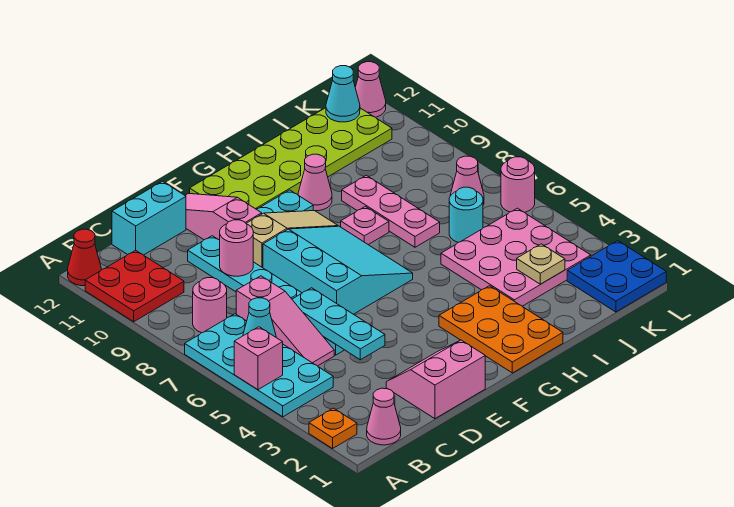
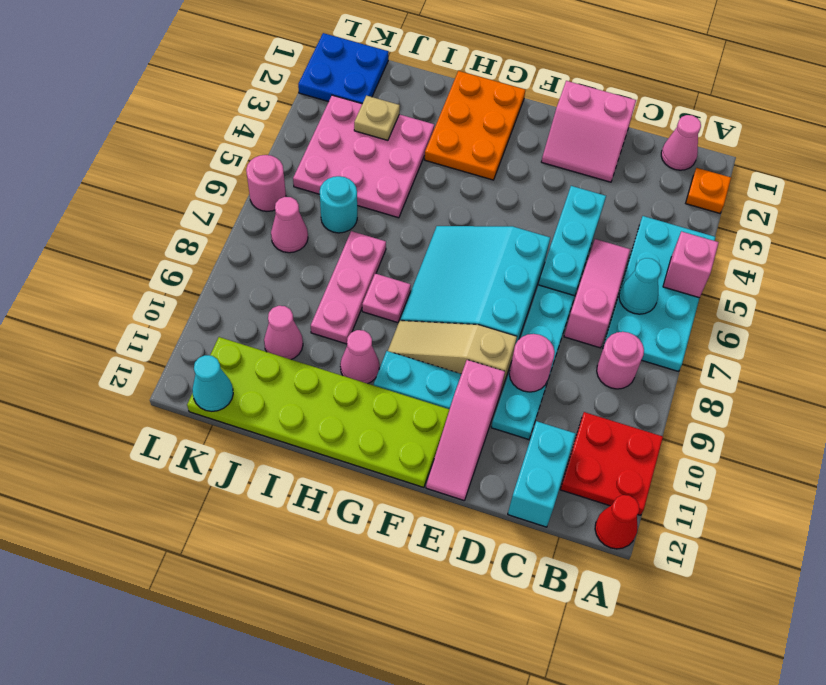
cyan brick C12:D12 level 1 -> cyan brick C11:C12 level 1
pink cone L12 level 1 -> pink cone J10 level 1

